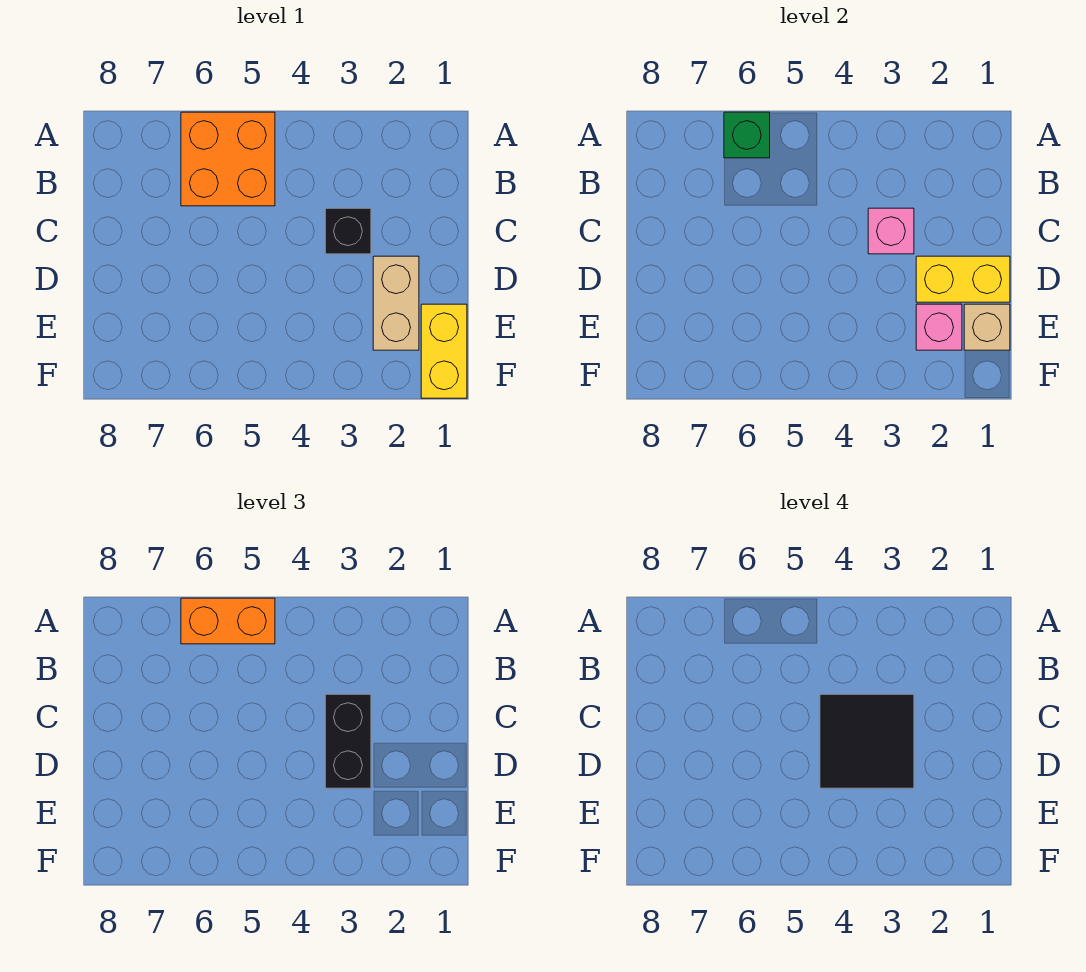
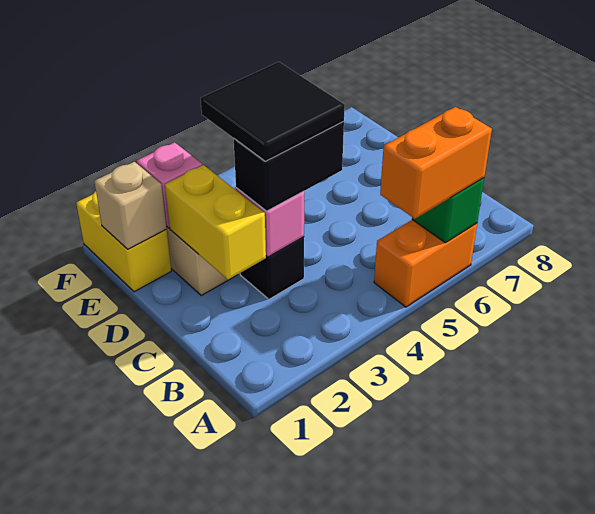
orange brick A5:B6 level 1 -> orange brick A5:A6 level 1
black brick C3:D3 level 3 -> black brick C3:C4 level 3
yellow brick D1:D2 level 2 -> yellow brick C2:D2 level 2

